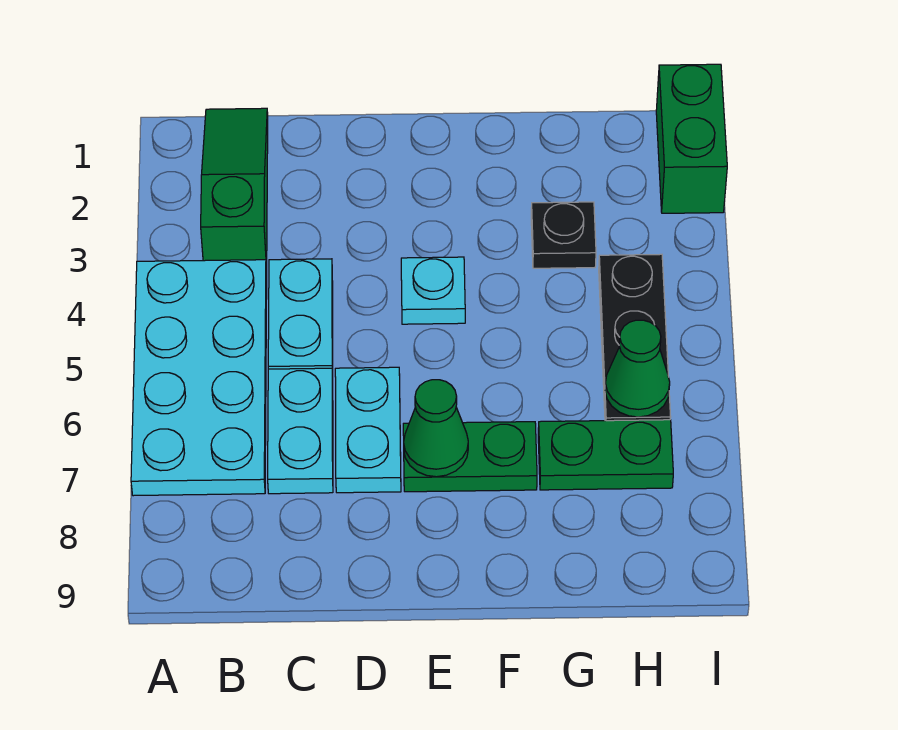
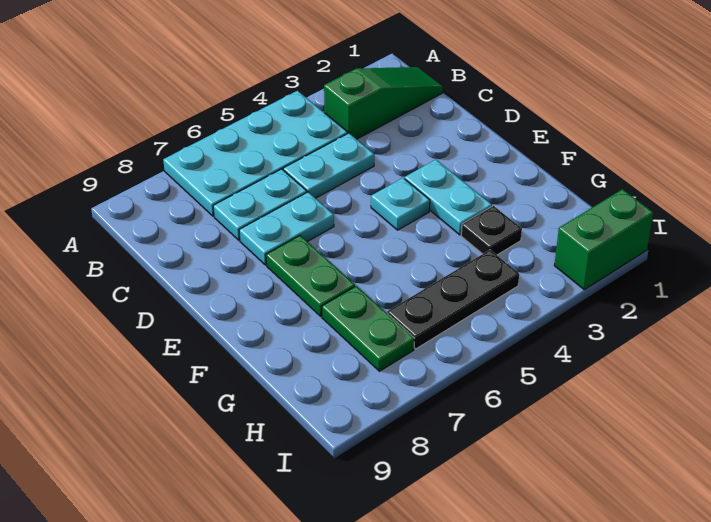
none -> cyan plate E3:F3 level 1
green cone E7 level 2 -> none
green cone H6 level 2 -> none

